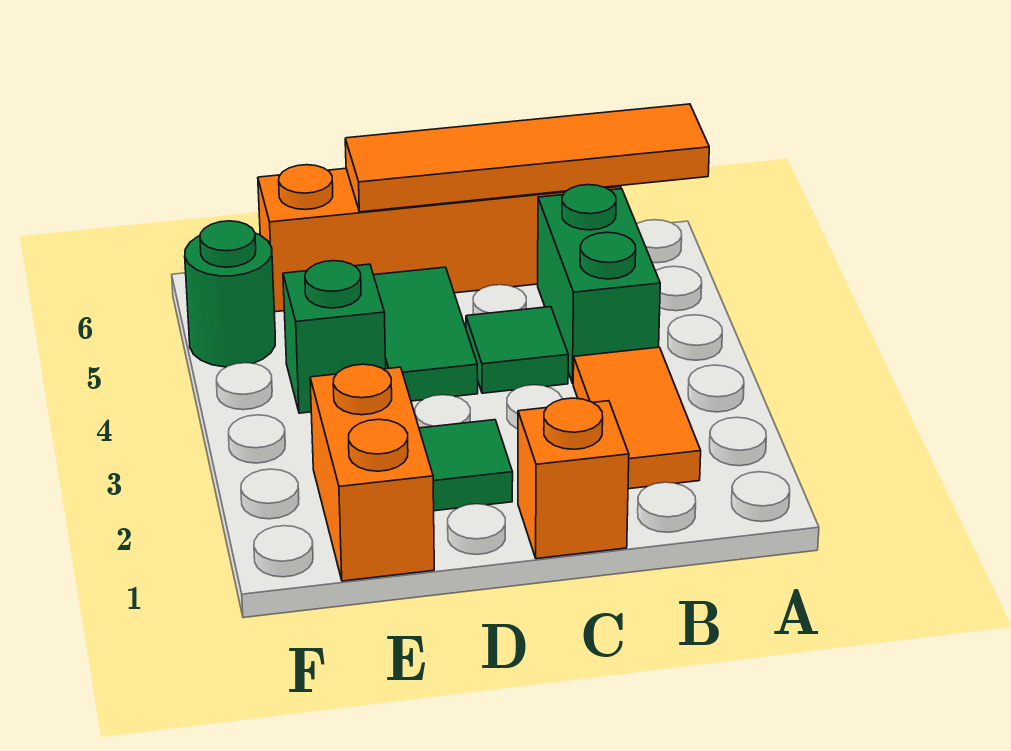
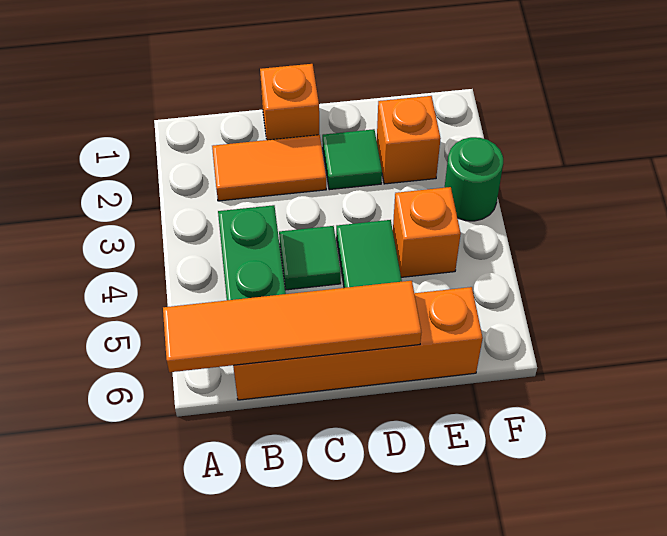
orange tile B2:B3 level 1 -> orange tile B2:C2 level 1
orange brick E1:E2 level 1 -> orange brick E2 level 1
green brick E4 level 1 -> orange brick E4 level 1
green round brick F5 level 1 -> green round brick F3 level 1

